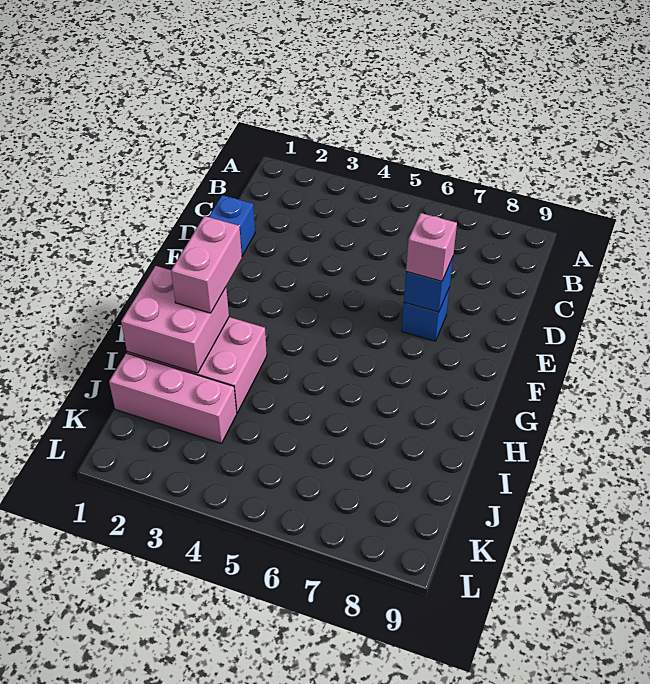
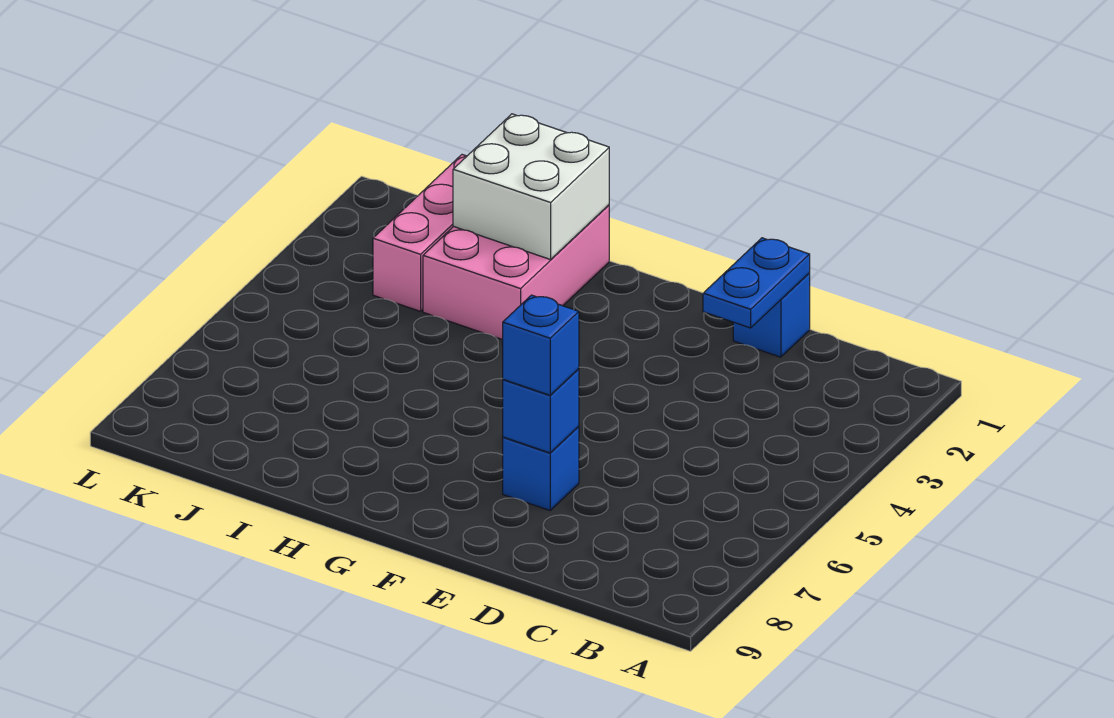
none -> blue plate D1:D2 level 2
pink brick E7 level 3 -> blue brick E7 level 3
pink brick G2:H2 level 3 -> none
pink brick H1:I2 level 2 -> white brick H1:I2 level 2

